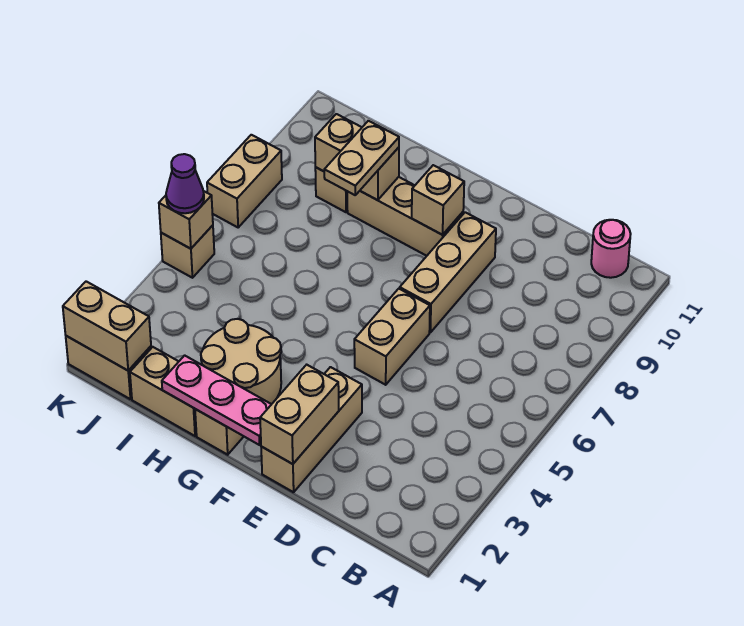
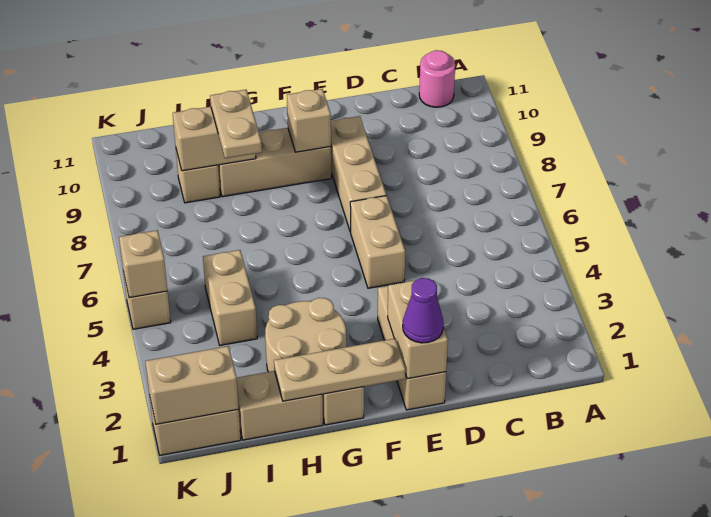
pink plate F1:H1 level 2 -> tan plate F1:H1 level 2
purple cone K5 level 3 -> purple cone E1 level 3
tan brick K7:K8 level 1 -> tan brick I4:I5 level 1

